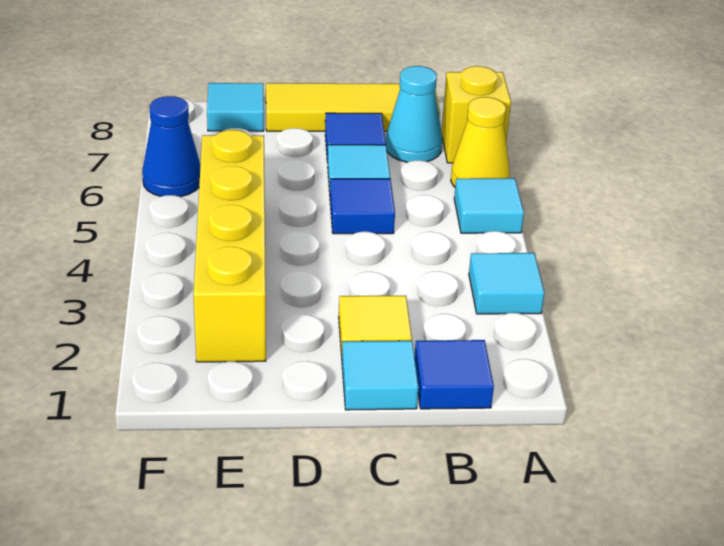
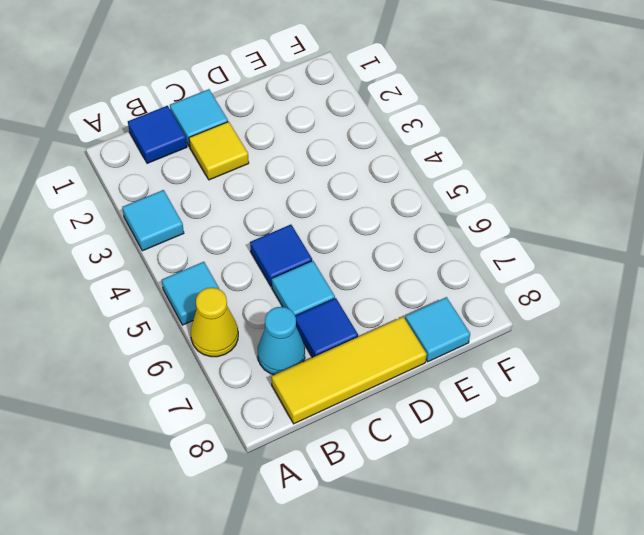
yellow brick A7 level 1 -> none
yellow brick E2:E5 level 1 -> none
blue cone F6 level 1 -> none

